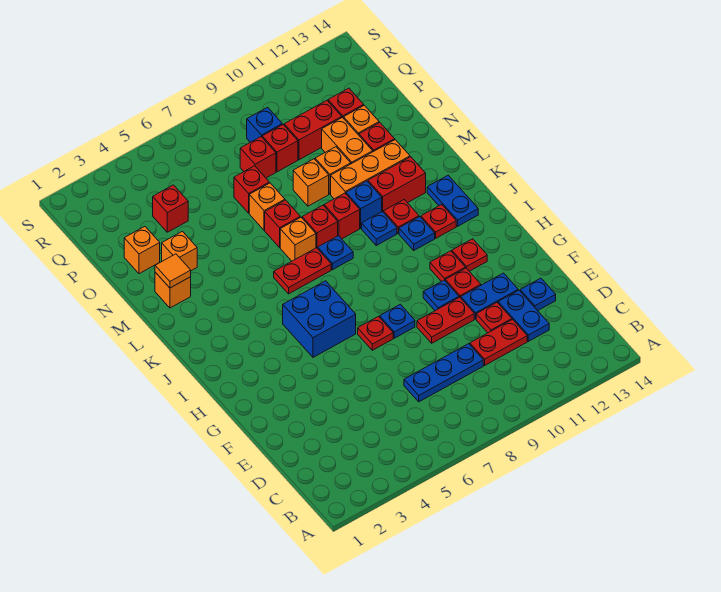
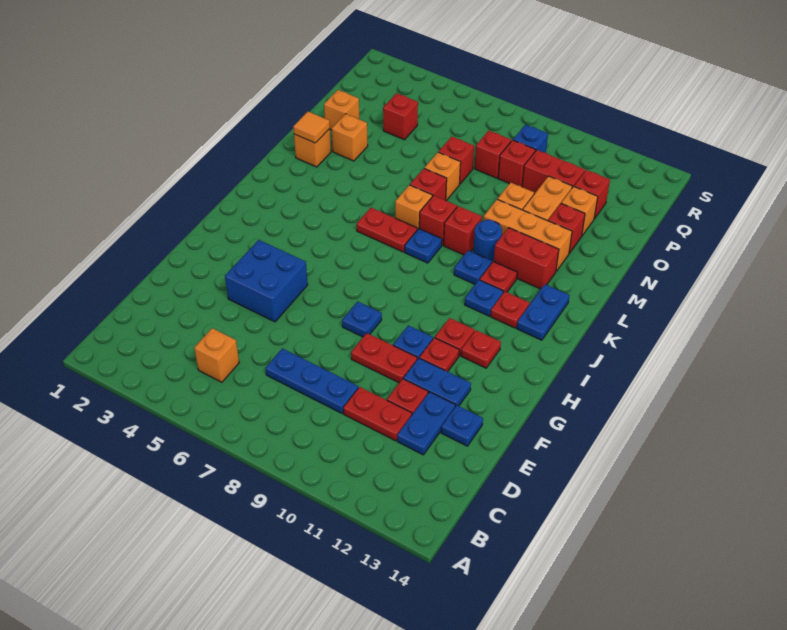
red plate G7 level 1 -> none
blue brick H5:I6 level 1 -> blue brick F4:G5 level 1
blue brick L10 level 1 -> blue round brick L10 level 1
orange brick N9 level 1 -> orange brick C5 level 1

